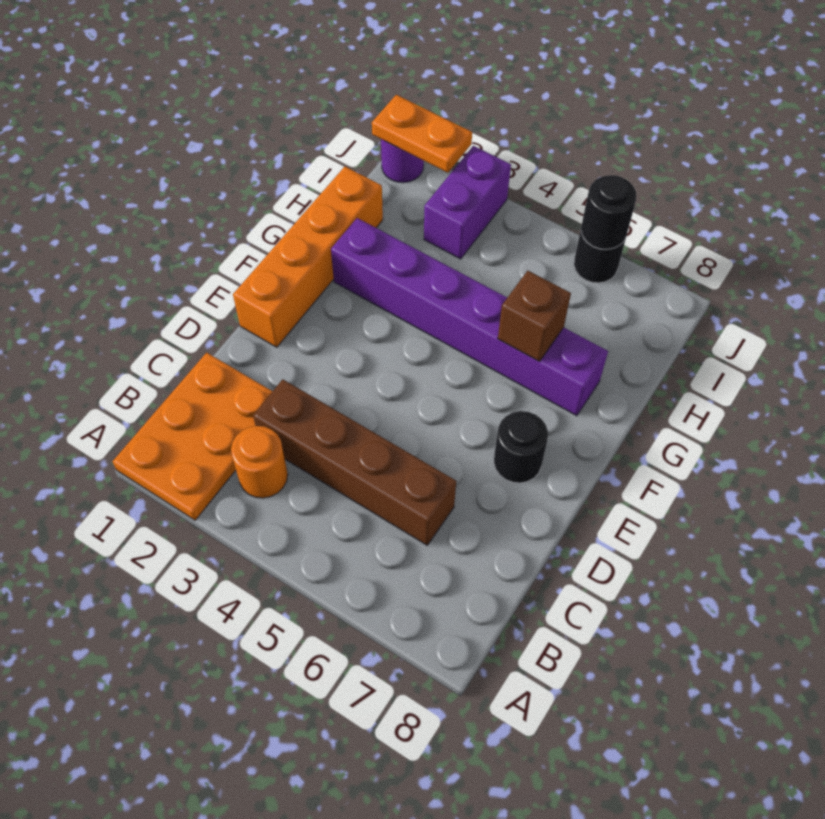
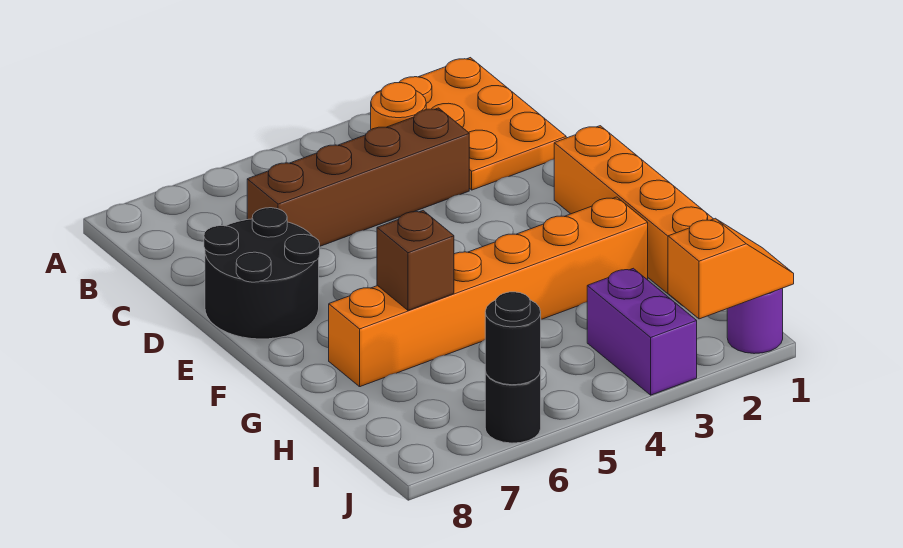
black round brick E7 level 1 -> black round brick D7:E8 level 1
purple brick G2:G7 level 1 -> orange brick G2:G7 level 1
orange plate J1:J2 level 2 -> orange slope J1:J2 level 2 top 2

